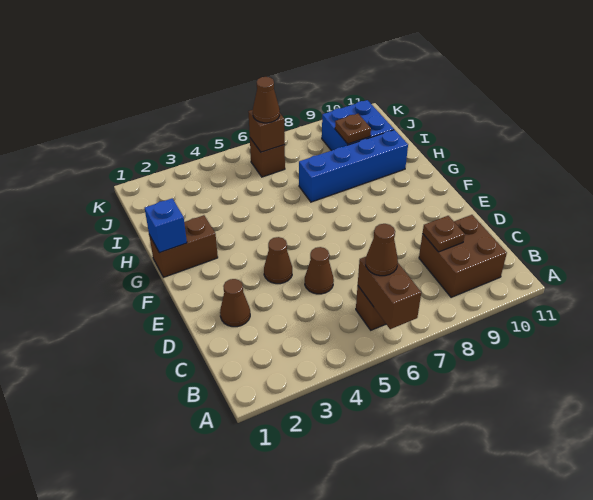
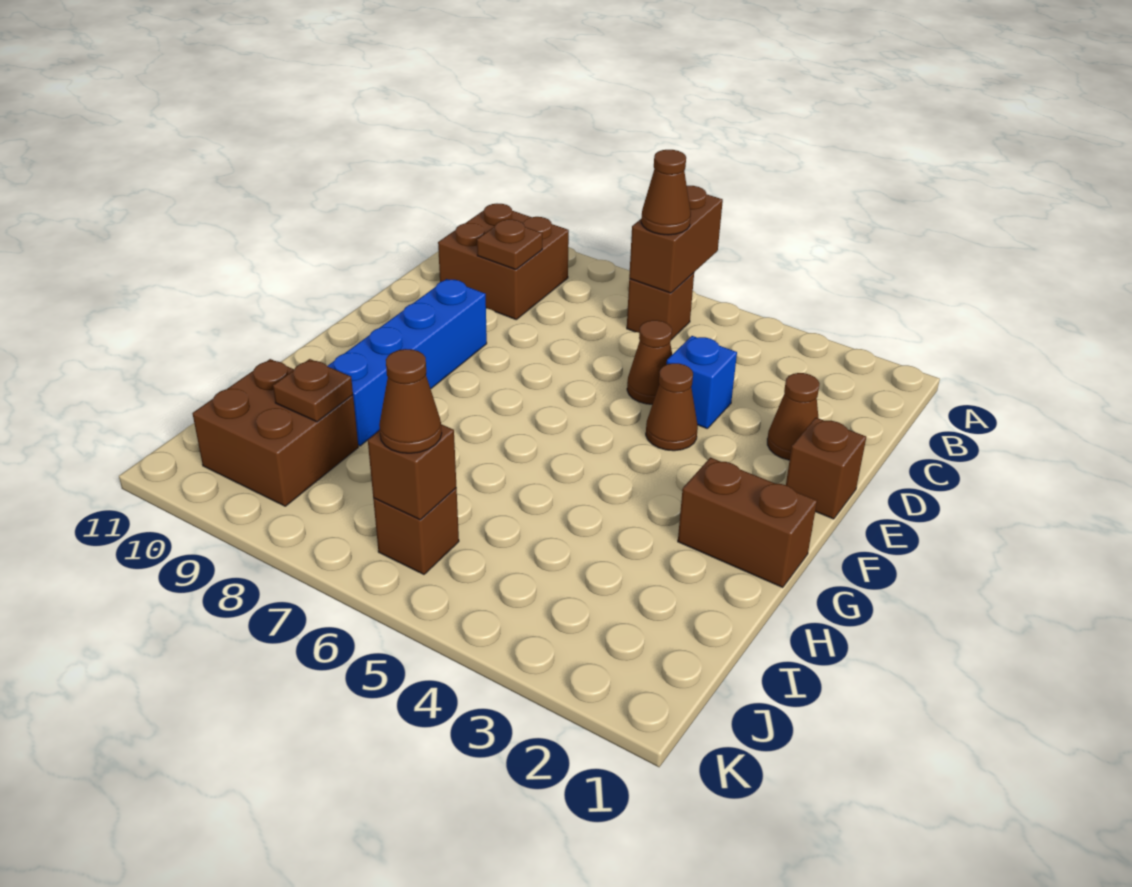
none -> brown brick E1 level 1
blue brick G1 level 2 -> blue brick D4 level 1
blue brick H7:H10 level 1 -> blue brick E9:H9 level 1
blue brick I9:J10 level 1 -> brown brick I9:J10 level 1

